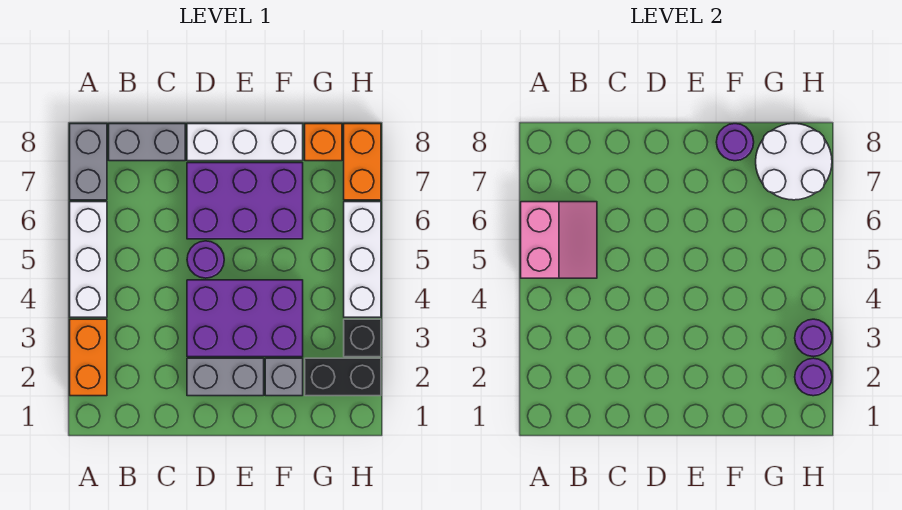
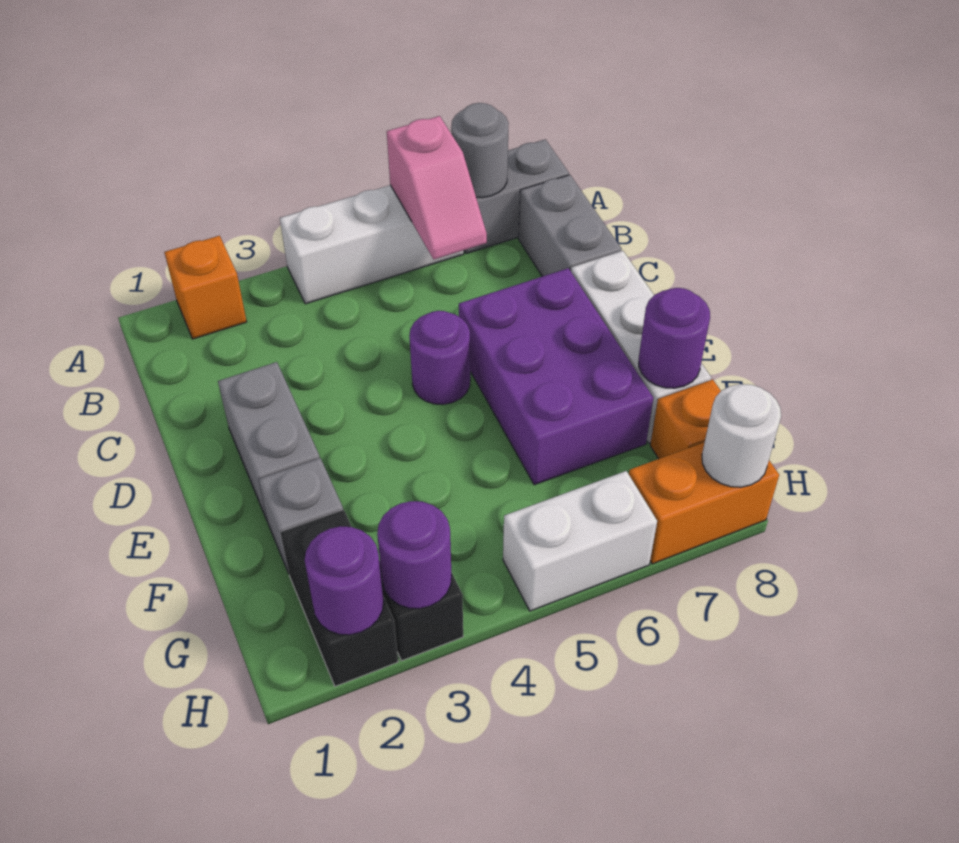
orange brick A2:A3 level 1 -> orange brick A2 level 1
pink slope A5:B6 level 2 top A -> pink slope A6:B6 level 2 top A
none -> grey round brick A7 level 2
purple brick D3:F4 level 1 -> none
white round brick G7:H8 level 2 -> white round brick H8 level 2
white brick H4:H6 level 1 -> white brick H5:H6 level 1

